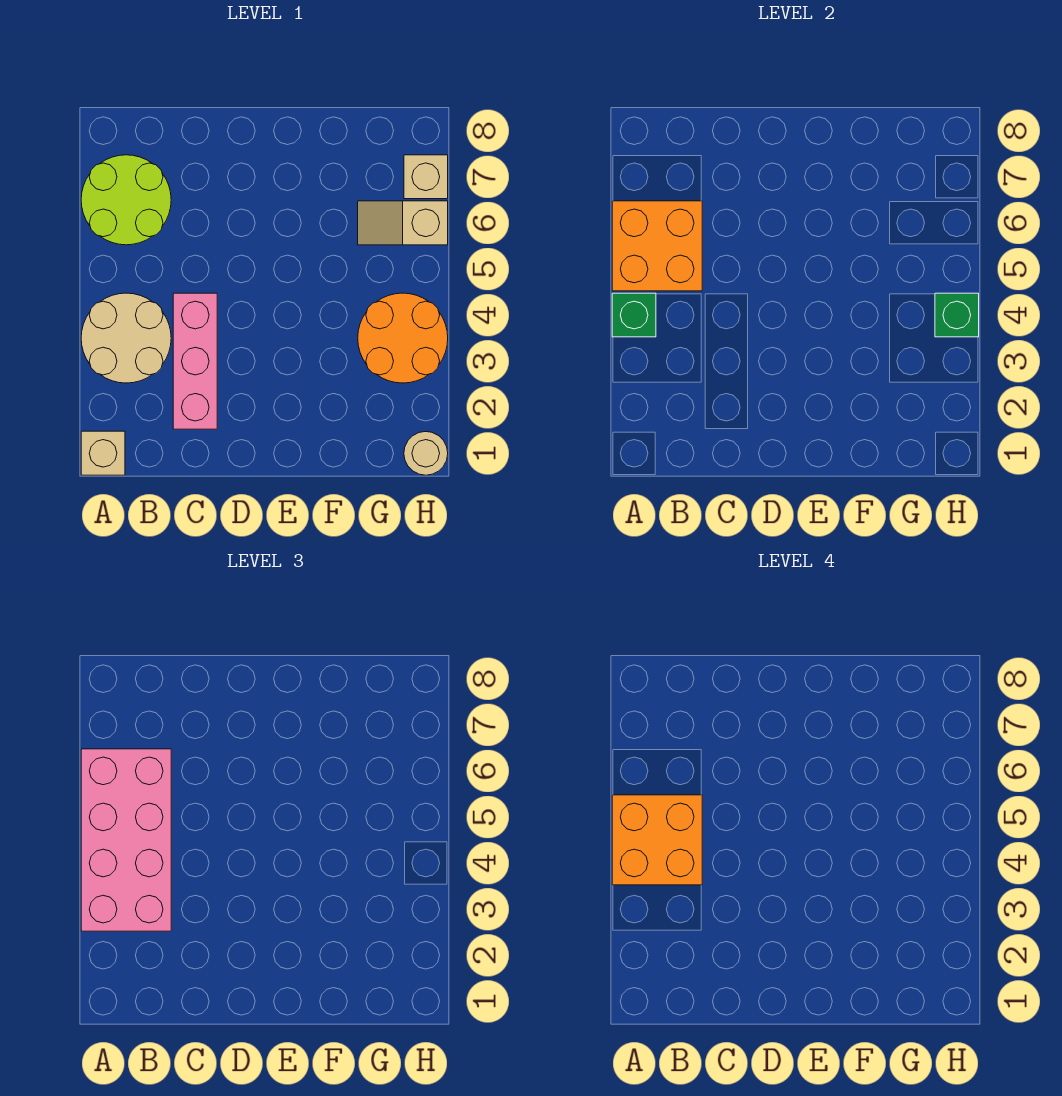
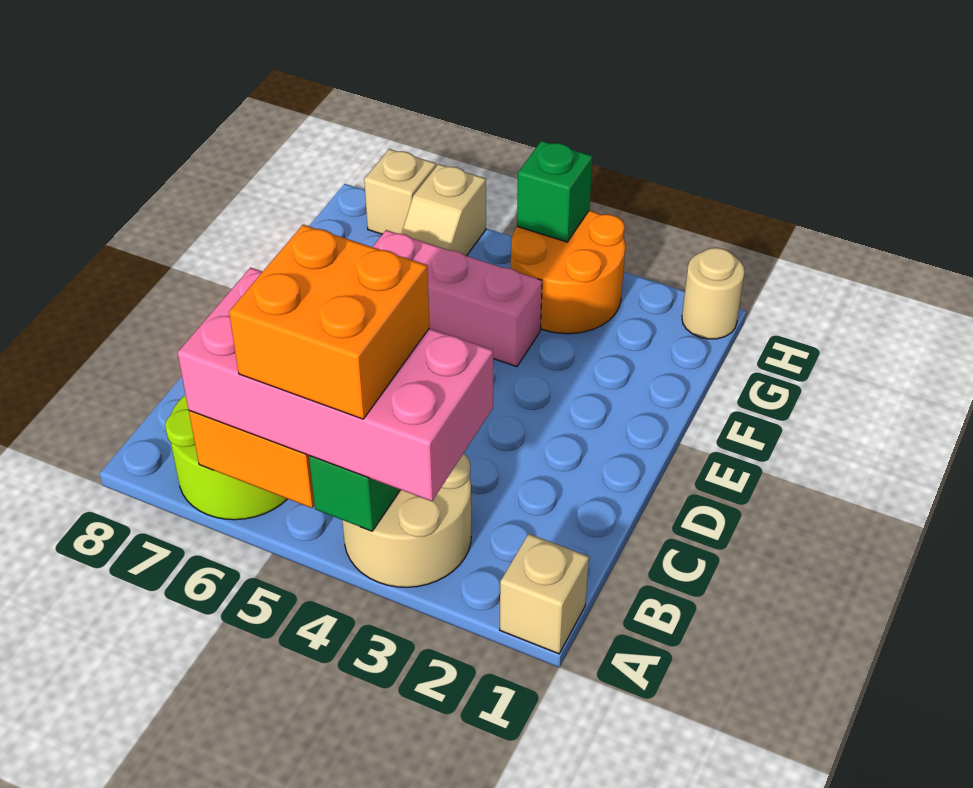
pink brick C2:C4 level 1 -> pink brick F4:F6 level 1

